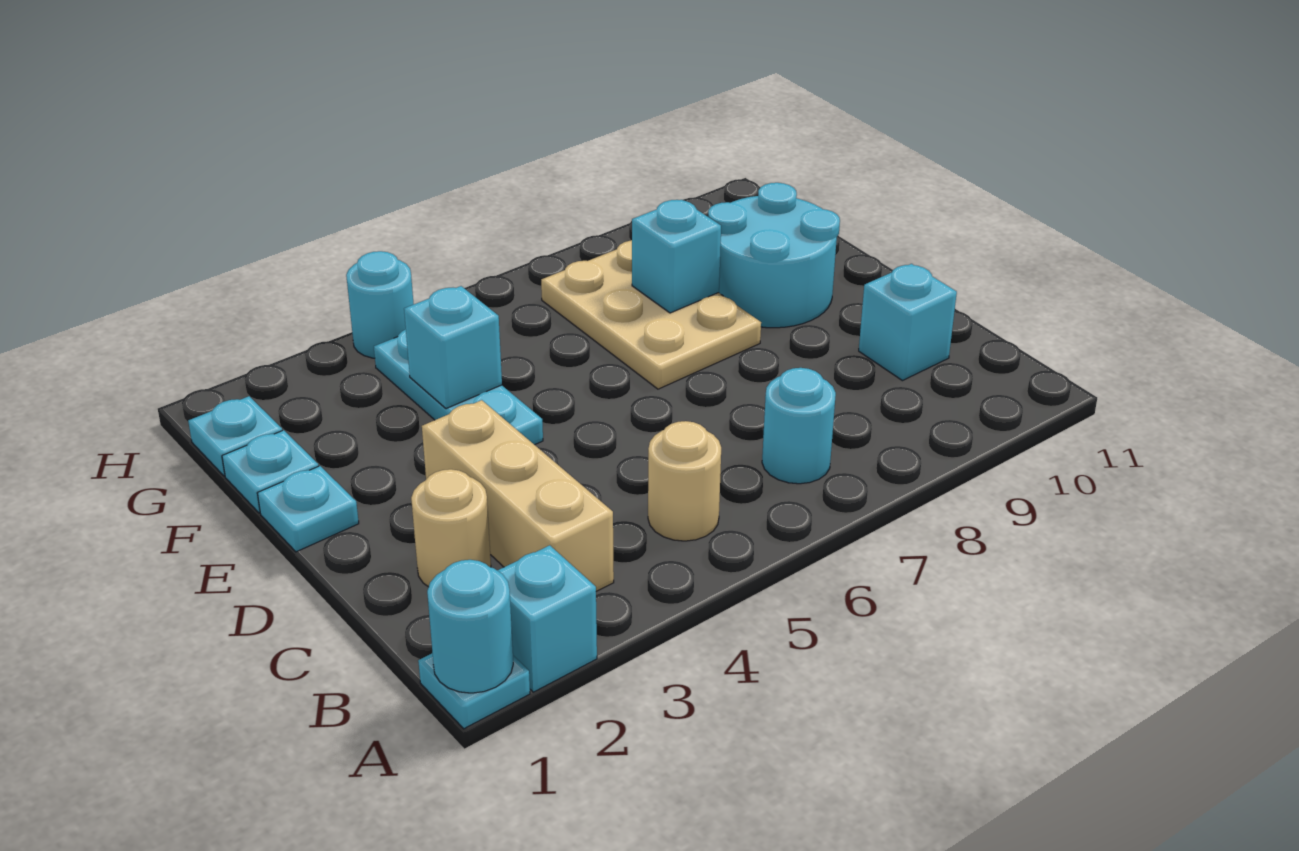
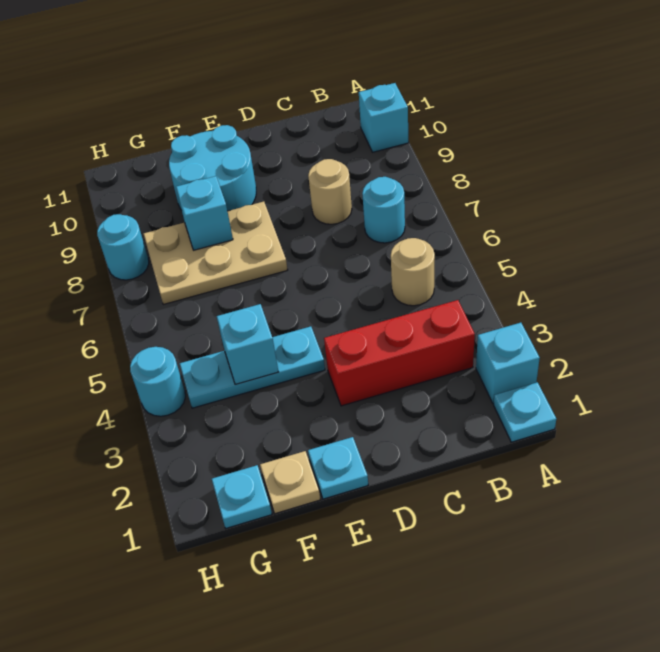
cyan round brick A1 level 2 -> cyan round brick H8 level 1
tan brick B3:D3 level 1 -> red brick B3:D3 level 1
tan round brick C2 level 1 -> tan round brick C8 level 1
cyan brick C10 level 1 -> cyan brick A10 level 1
cyan plate F1 level 1 -> tan plate F1 level 1

